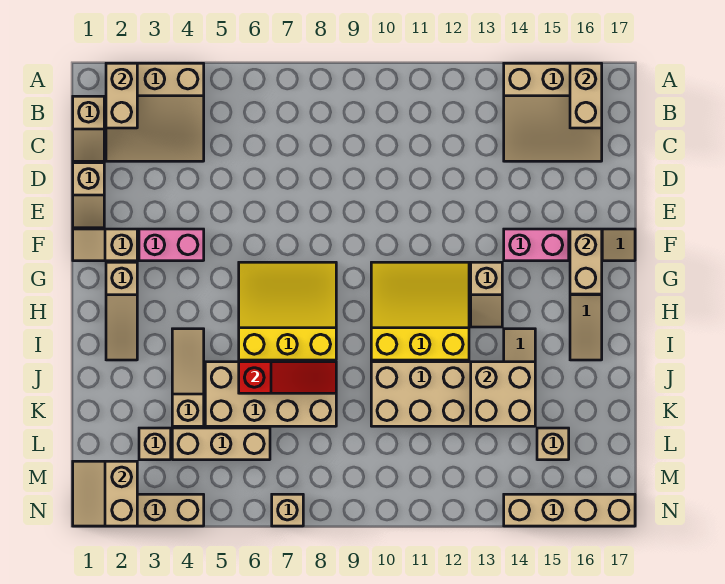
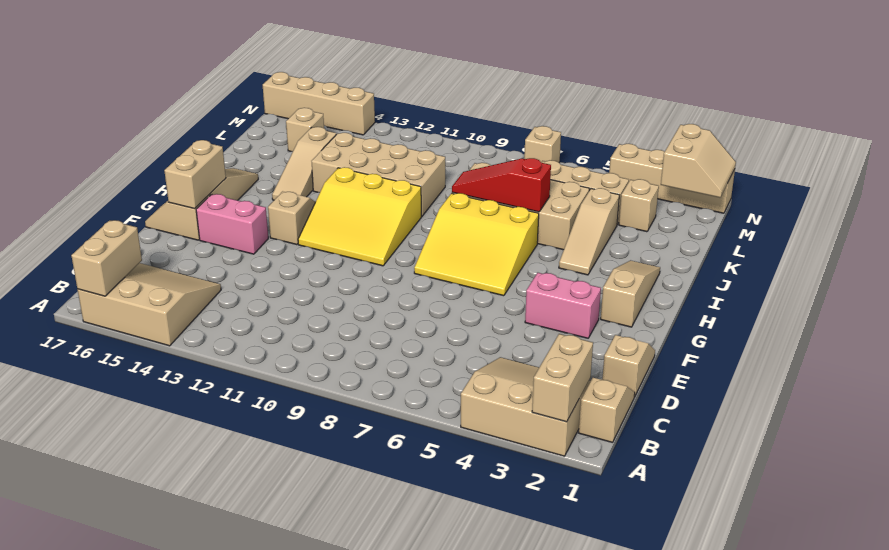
tan slope F1:F2 level 1 top 2 -> none
tan brick J13:K14 level 2 -> none

